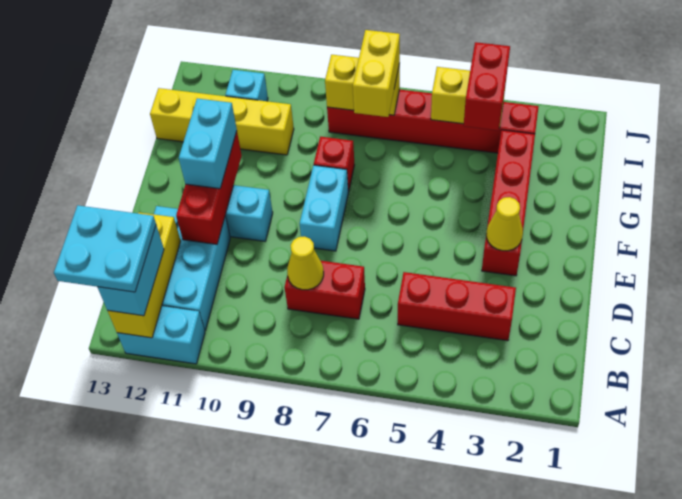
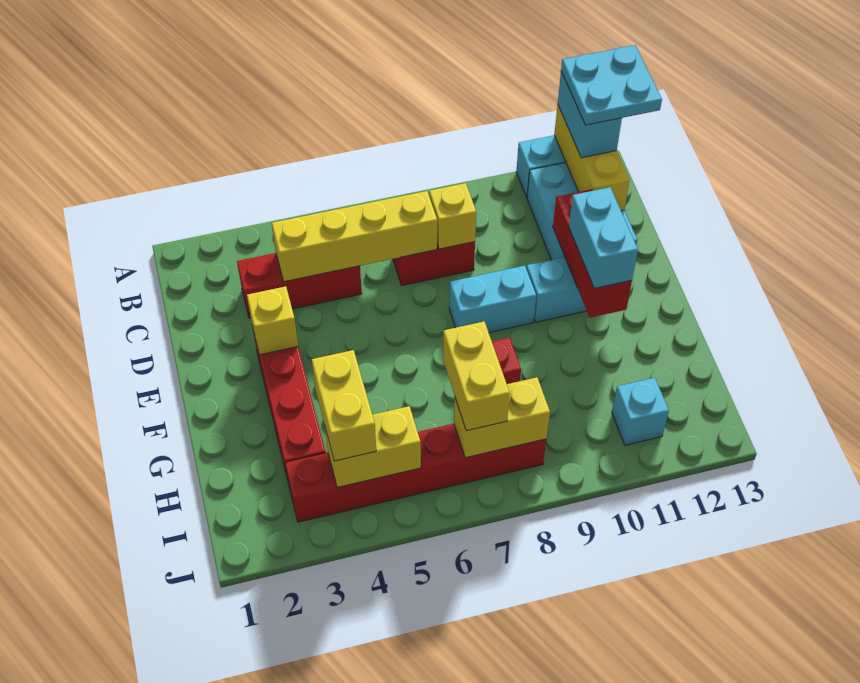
yellow cone C8 level 2 -> yellow brick C8 level 2
yellow cone E3 level 2 -> yellow brick E3 level 2
cyan brick E8:F8 level 1 -> cyan brick E8:E9 level 1
red brick H4:I4 level 3 -> yellow brick H4:I4 level 3
yellow brick H10:H13 level 1 -> yellow brick C4:C7 level 2

